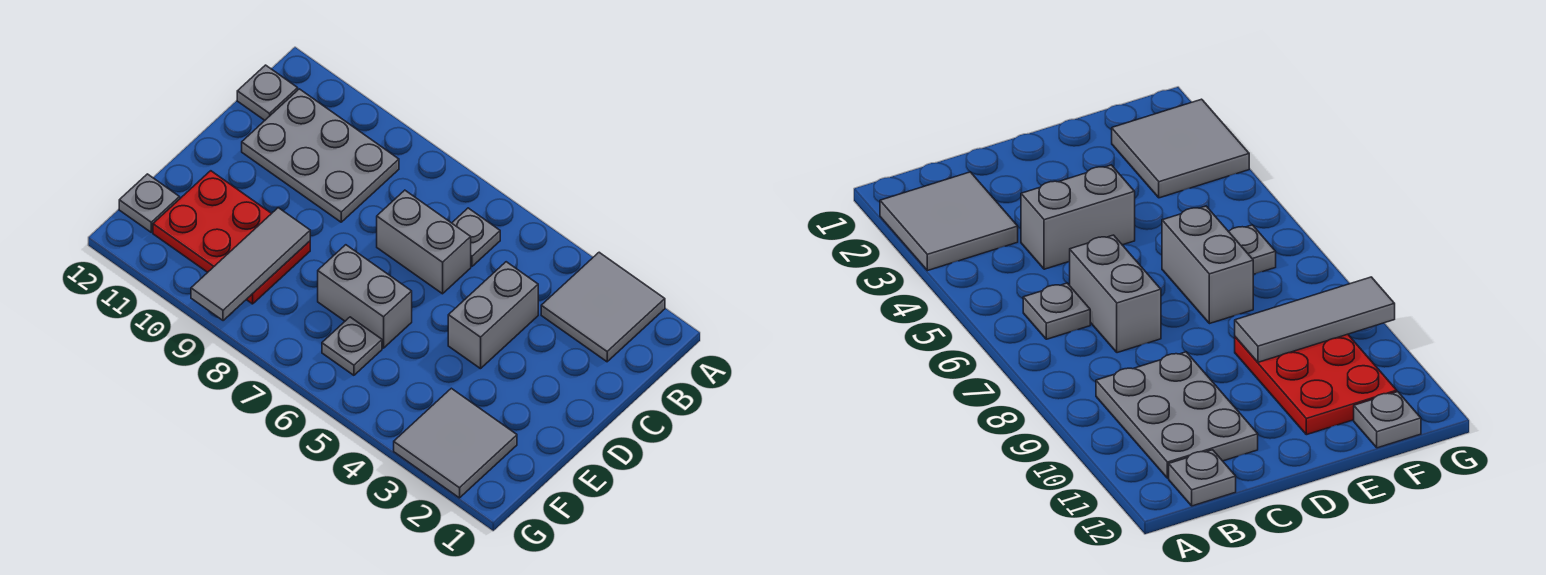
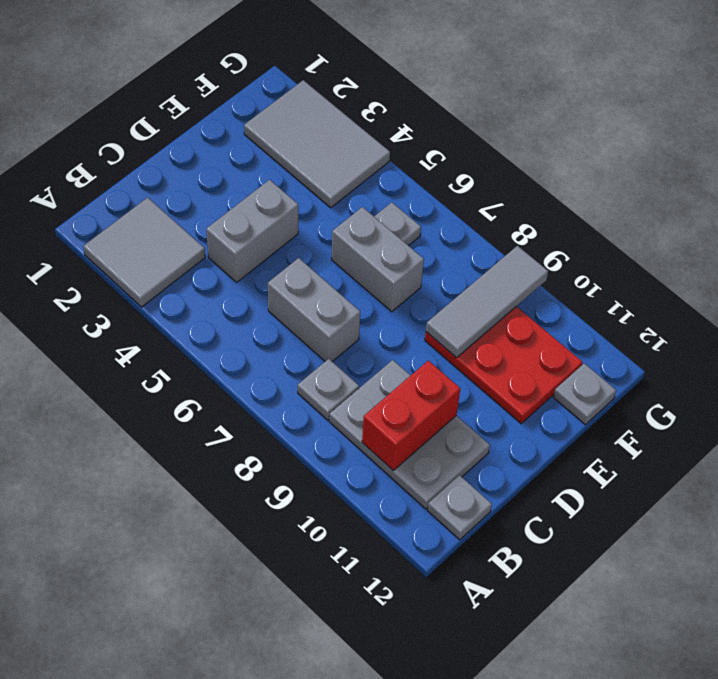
grey plate B6 level 1 -> grey plate B8 level 1
none -> red brick B10:C10 level 2
grey tile F2:G3 level 1 -> grey tile F2:G4 level 1

